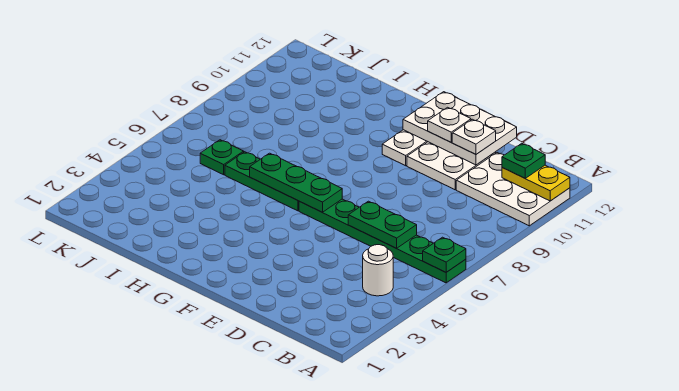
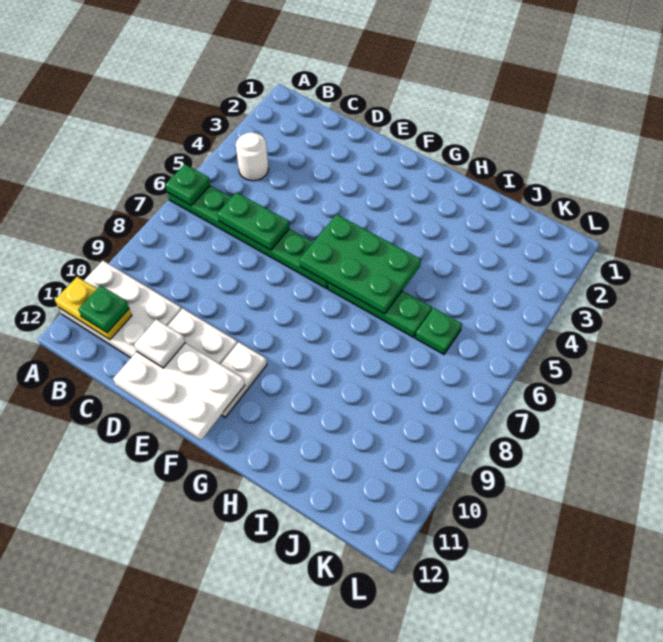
white plate E11 level 3 -> none
green plate F6:H6 level 2 -> green plate F5:H6 level 2

